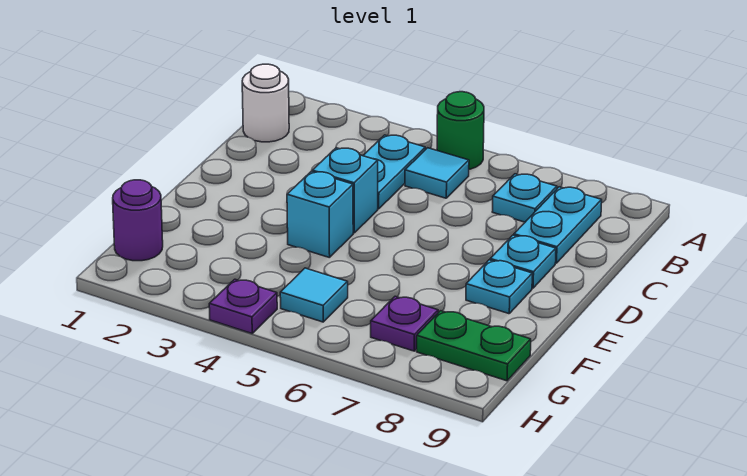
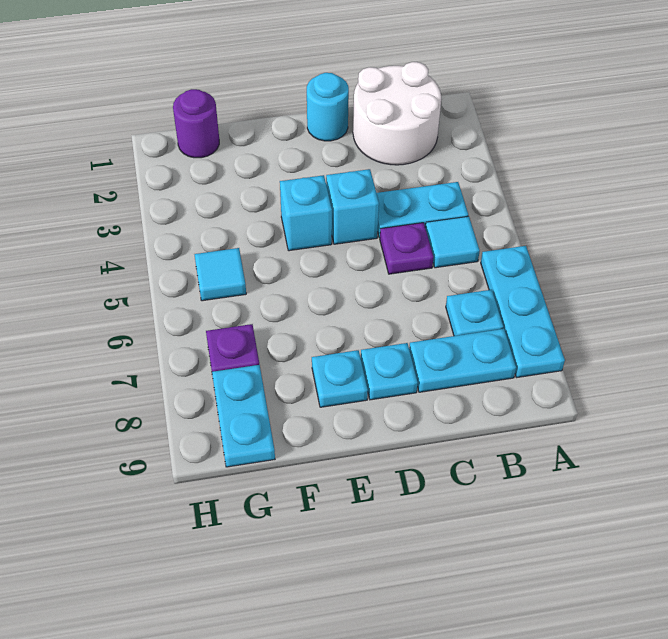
green round brick A5 level 1 -> none
none -> cyan plate A6:A8 level 1
white round brick B1 level 1 -> white round brick B1:C2 level 1
none -> cyan round brick D1 level 1
green plate G8:G9 level 1 -> cyan plate G8:G9 level 1
purple plate H4 level 1 -> purple plate C5 level 1

